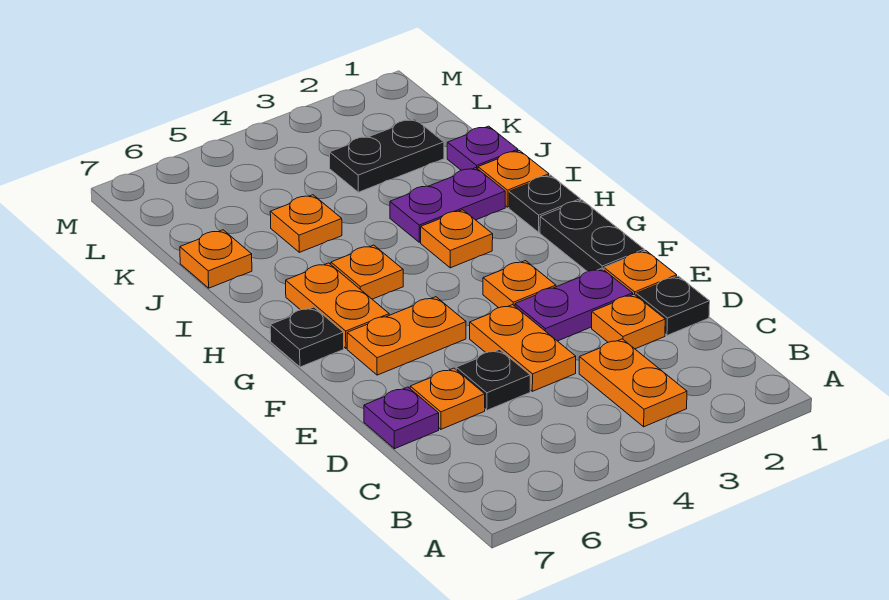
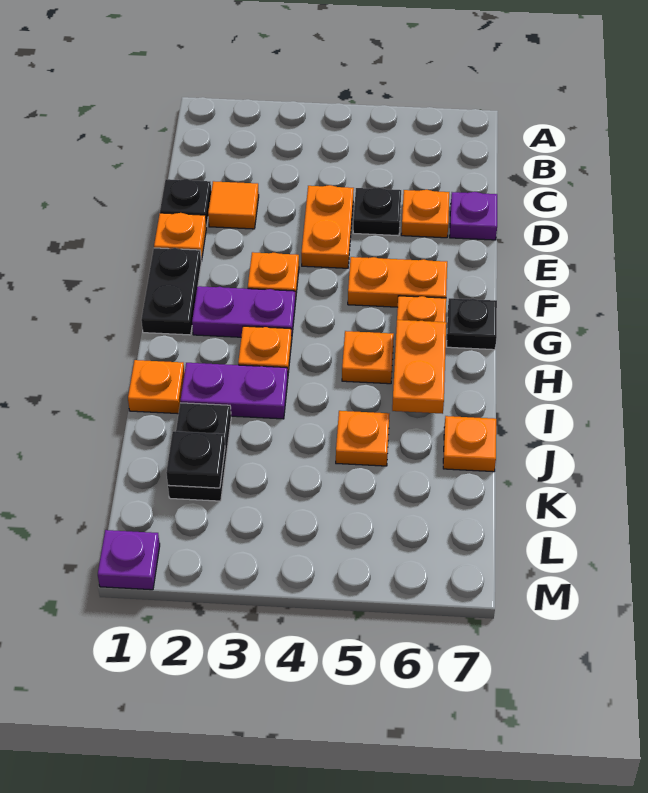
orange plate B3:C3 level 1 -> orange plate H6:I6 level 2
orange plate D2 level 1 -> orange tile D2 level 1
purple plate E2:E3 level 1 -> purple plate G2:G3 level 1
black plate H1 level 1 -> black plate K2 level 2
purple plate J1 level 1 -> purple plate M1 level 1
black plate K2:K3 level 1 -> black plate J2:K2 level 1

